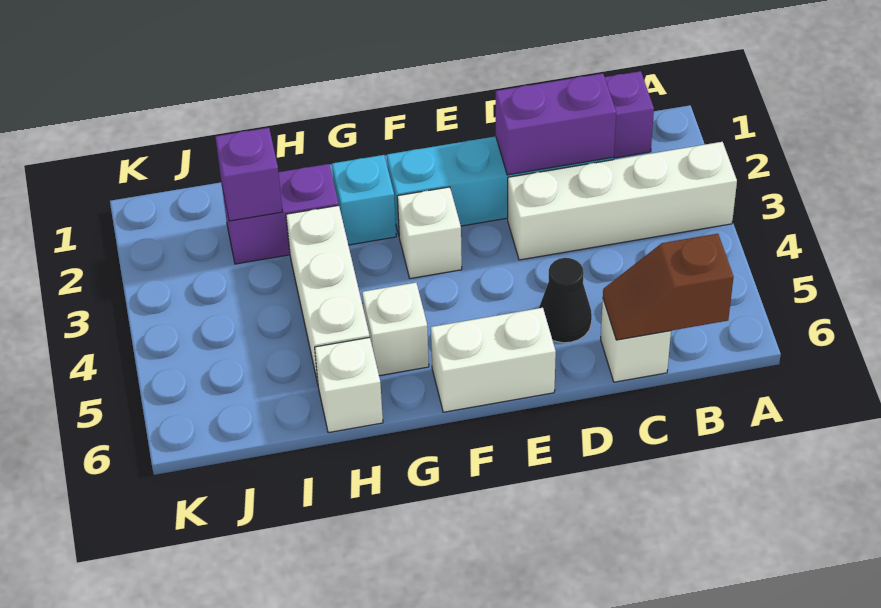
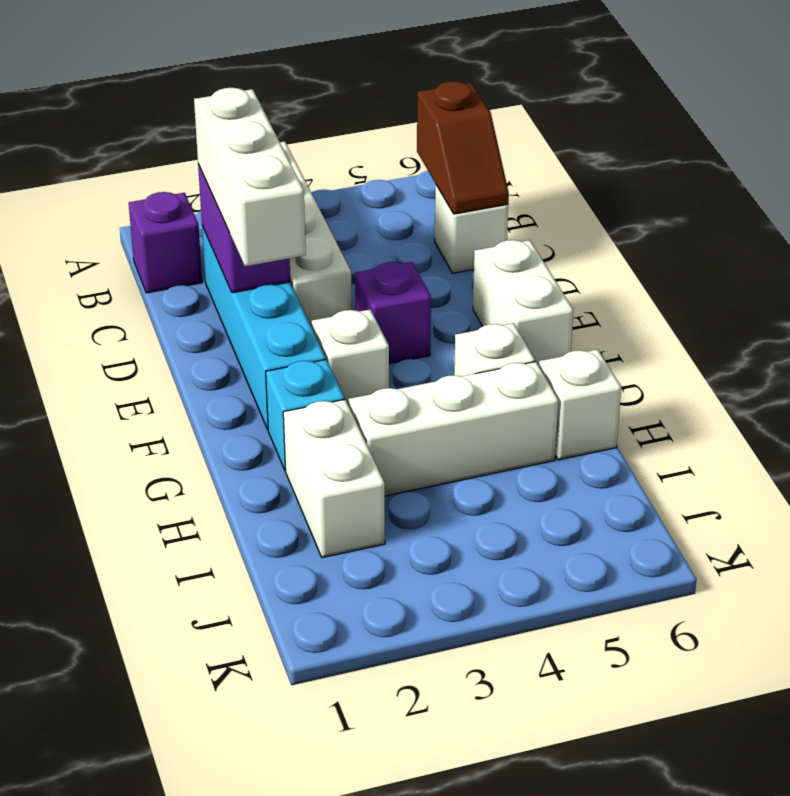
none -> white brick C2:E2 level 3
black cone D5 level 1 -> none
purple brick H2:I2 level 1 -> white brick H2:I2 level 1
purple brick I2 level 2 -> purple brick E4 level 1

